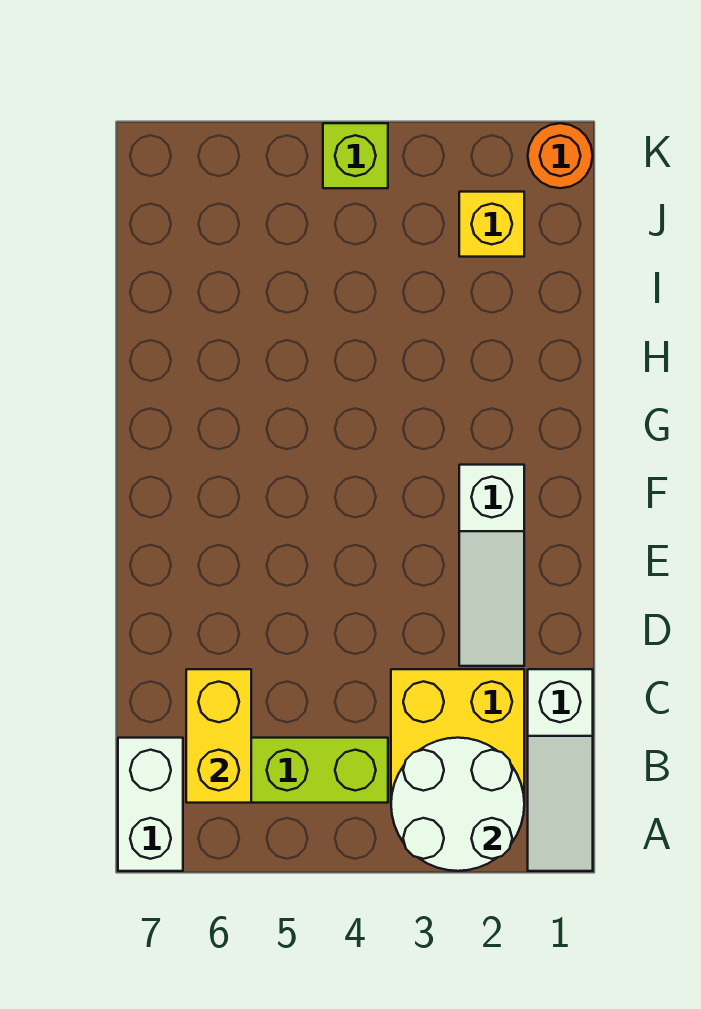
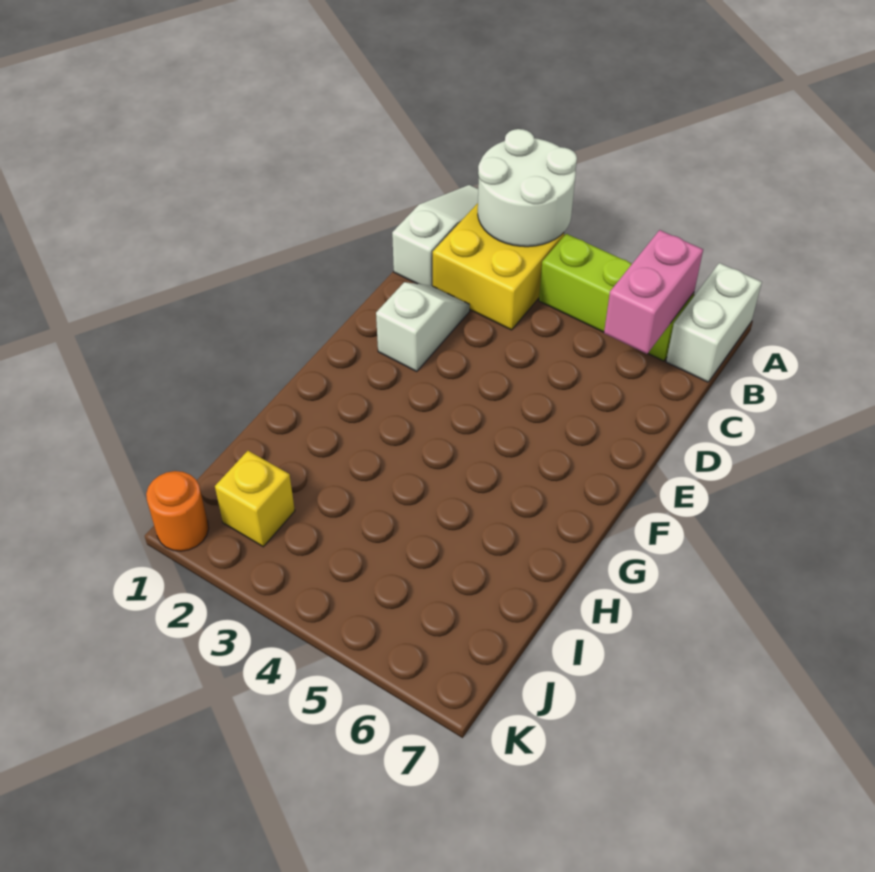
yellow brick B6:C6 level 2 -> pink brick B6:C6 level 2
white slope D2:F2 level 1 top F -> white slope D2:E2 level 1 top E
lime brick K4 level 1 -> none

